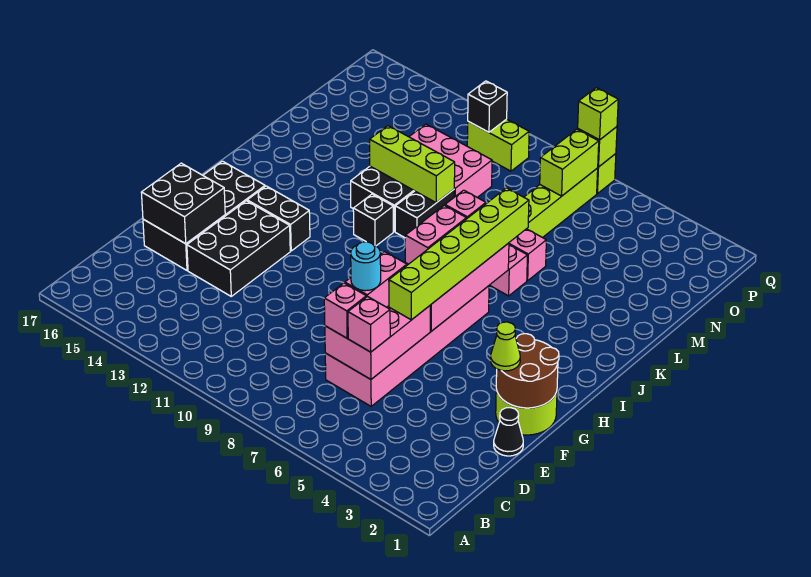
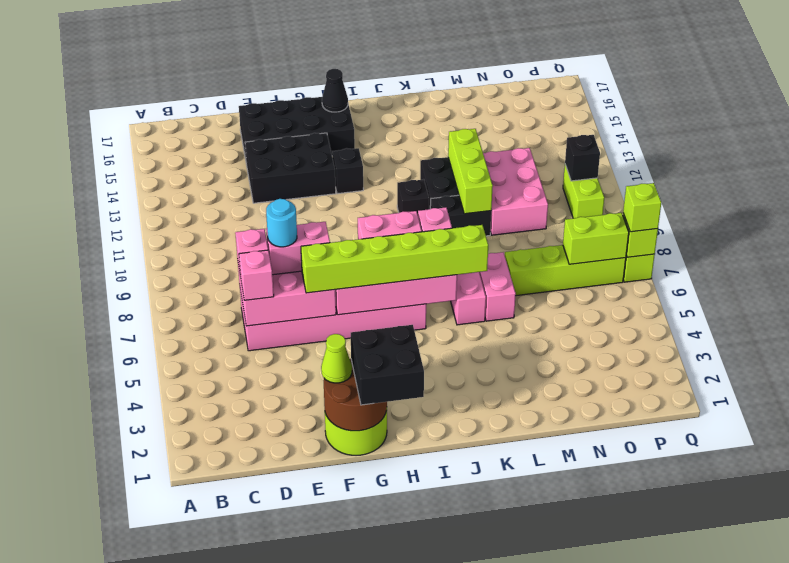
black cone E1 level 1 -> black cone H16 level 2
black brick E15:F16 level 2 -> black brick G1:H2 level 3
black brick H13:H14 level 1 -> black brick H13 level 1

